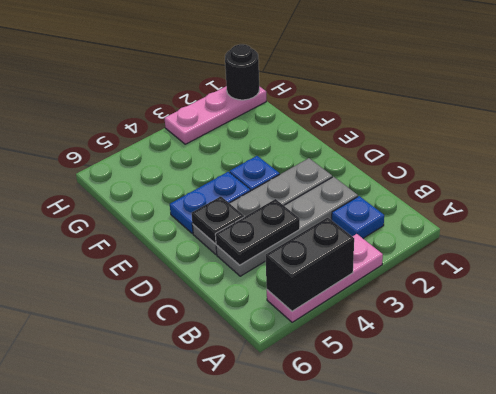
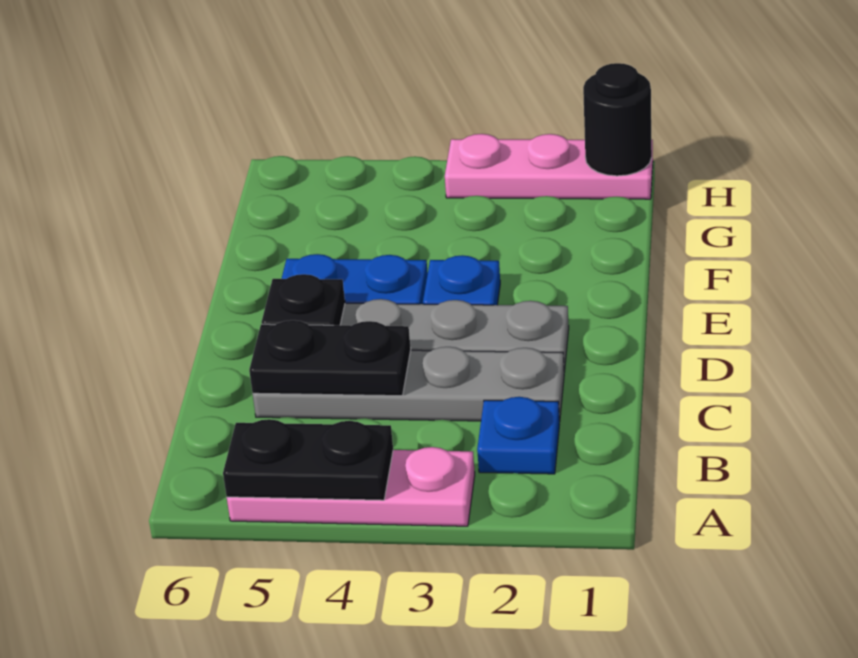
black brick A4:A5 level 2 -> black plate A4:A5 level 2

